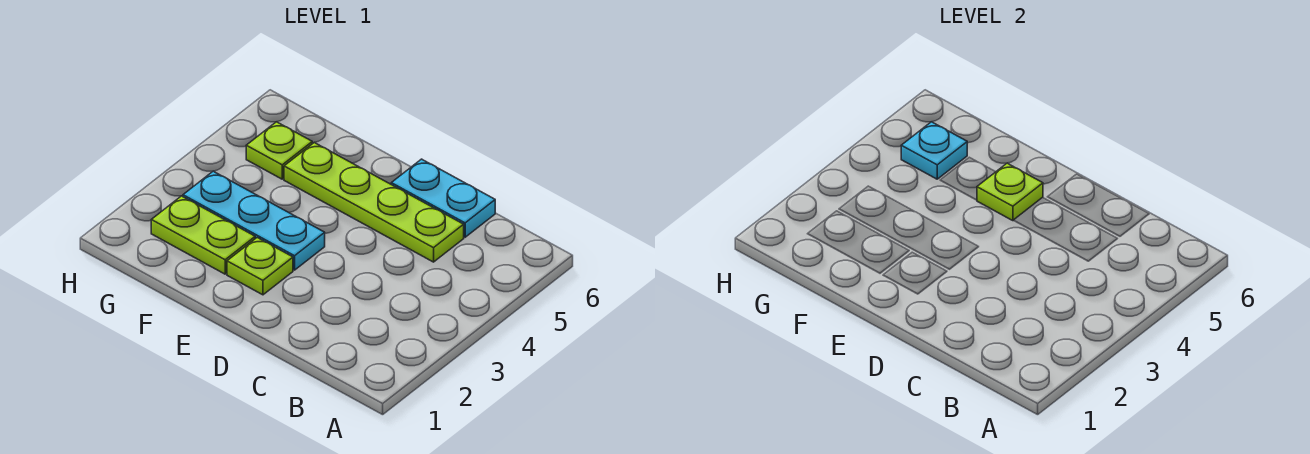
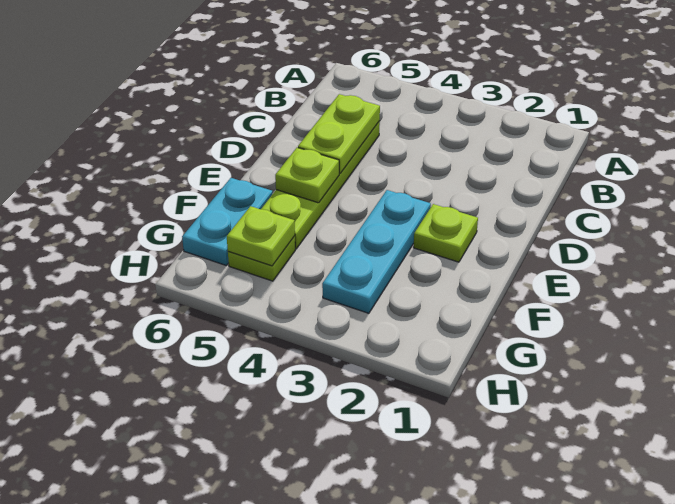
cyan plate C6:D6 level 1 -> cyan plate F6:G6 level 1
lime plate F2:G2 level 1 -> lime plate C5:D5 level 2
cyan plate G5 level 2 -> lime plate G5 level 2

